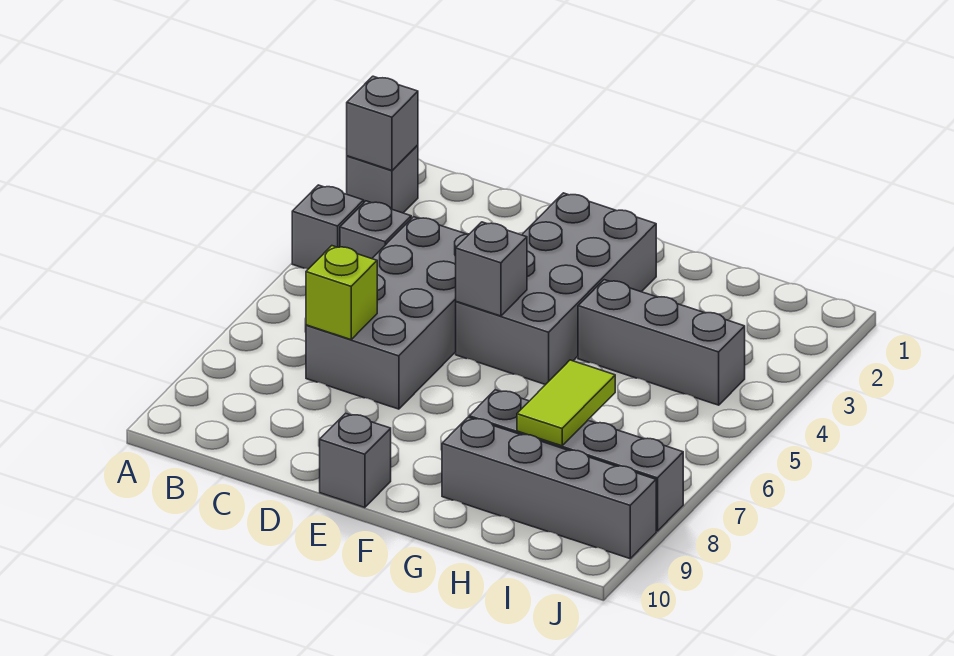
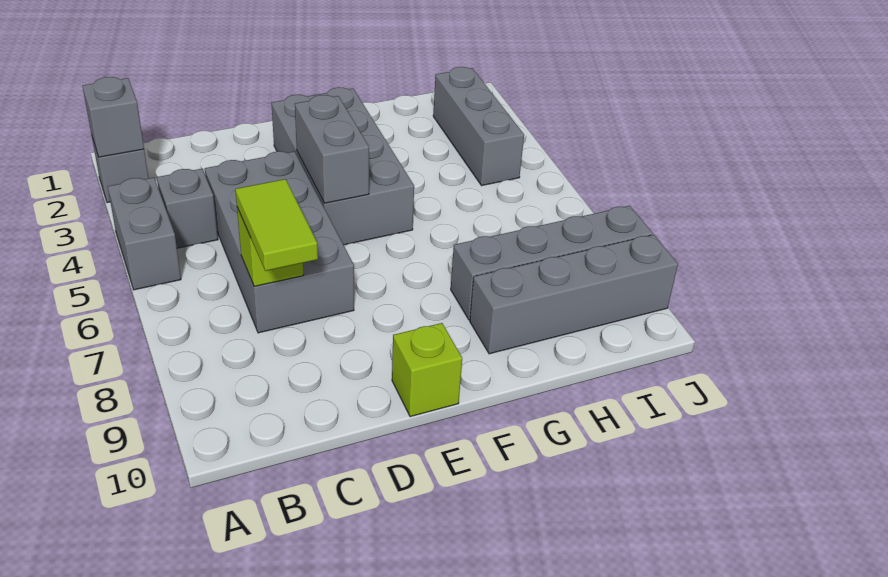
grey brick A4 level 1 -> grey brick A4:A5 level 1
grey brick E5 level 2 -> grey brick E4:E5 level 2
grey brick E10 level 1 -> lime brick E10 level 1
grey brick G4:I4 level 1 -> grey brick I2:I4 level 1
lime tile H7:H8 level 2 -> lime tile C7:C8 level 3

